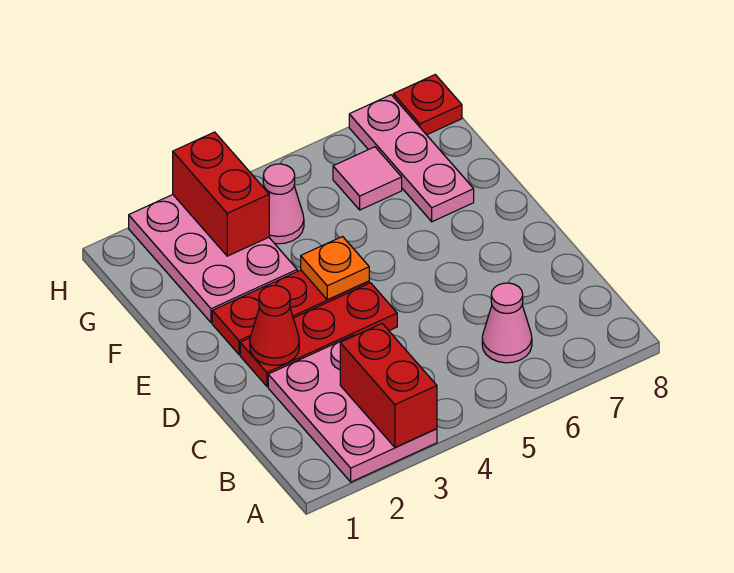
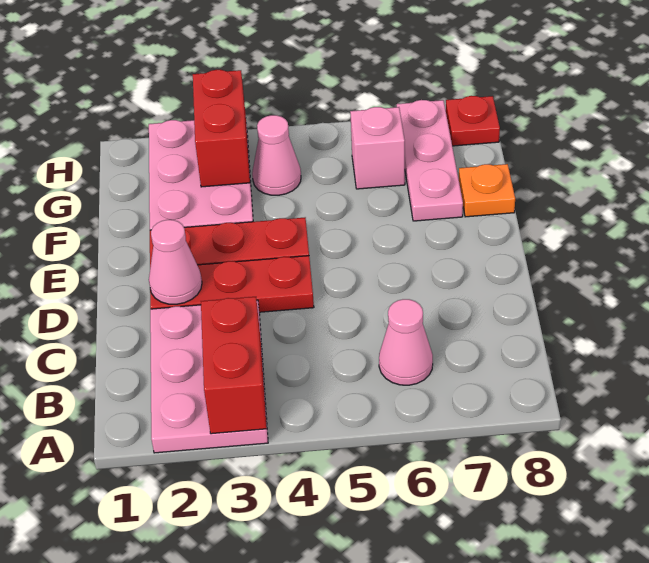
red cone D2 level 2 -> pink cone D2 level 2
orange plate E4 level 2 -> orange plate F8 level 1
pink tile G6 level 1 -> pink brick G6 level 1

